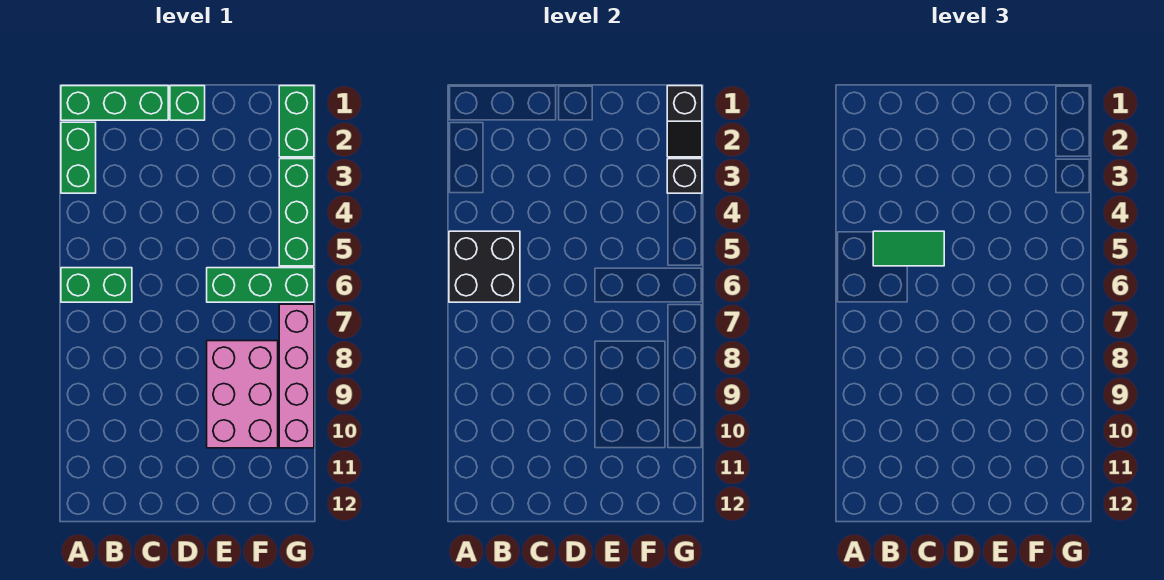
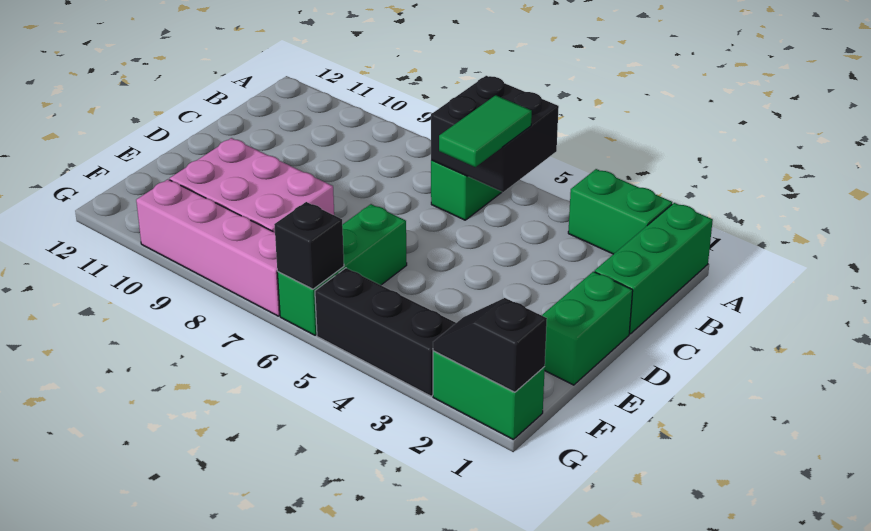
green brick D1 level 1 -> green brick D1:E1 level 1
green brick G3:G5 level 1 -> black brick G3:G5 level 1
black brick G3 level 2 -> black brick G6 level 2

